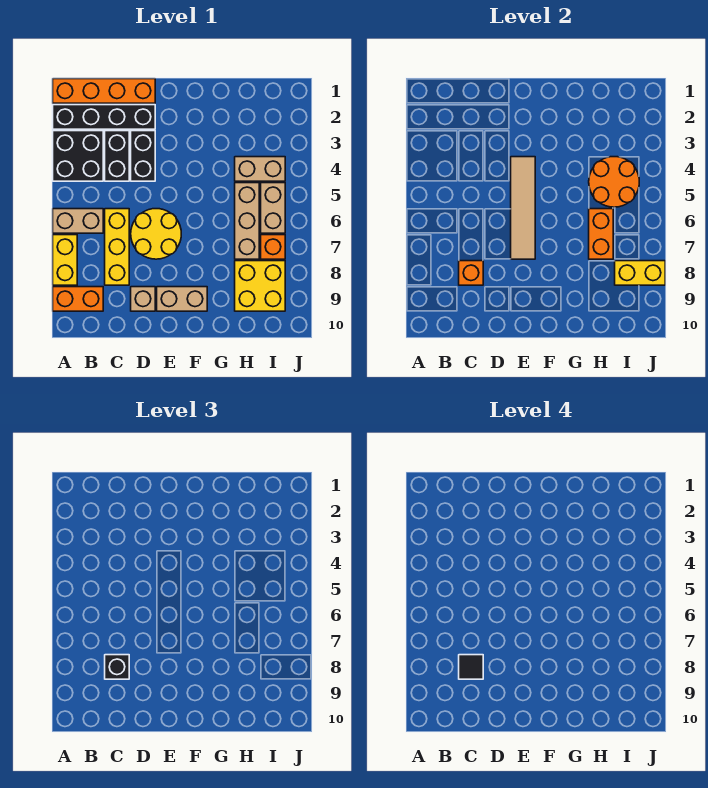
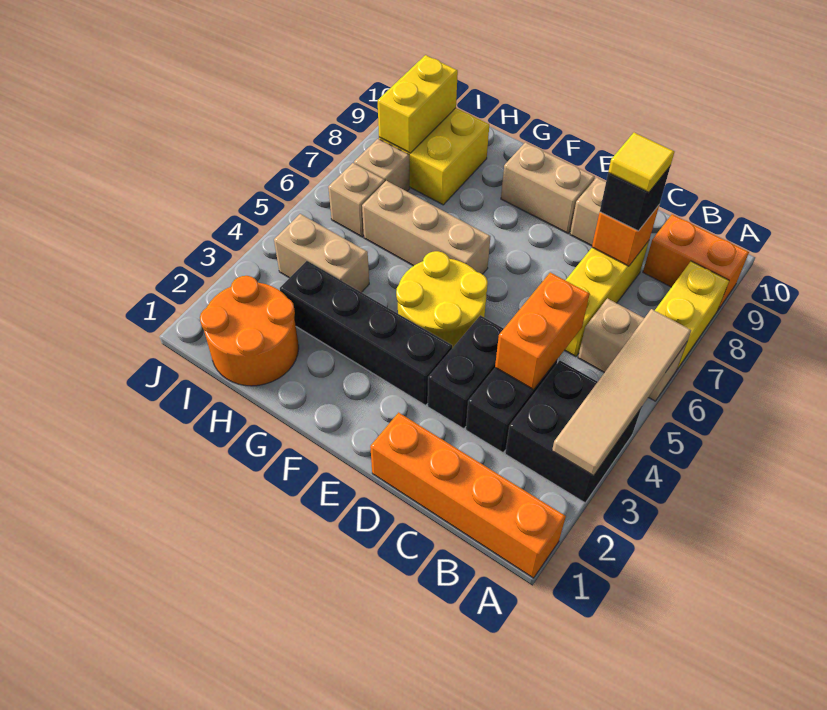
black brick A2:D2 level 1 -> black brick E3:H3 level 1
black tile C8 level 4 -> yellow tile C8 level 4
yellow round brick D6:E7 level 1 -> yellow round brick E4:F5 level 1
tan tile E4:E7 level 2 -> tan tile A3:A6 level 2
orange round brick H4:I5 level 2 -> orange round brick H1:I2 level 1
tan brick H5:H7 level 1 -> tan brick F6:H6 level 1
orange brick H6:H7 level 2 -> orange brick C4:C5 level 2
tan brick I5:I6 level 1 -> tan brick I6 level 1
orange brick I7 level 1 -> tan brick I7 level 1
yellow brick I8:J8 level 2 -> yellow brick I8:I9 level 2

